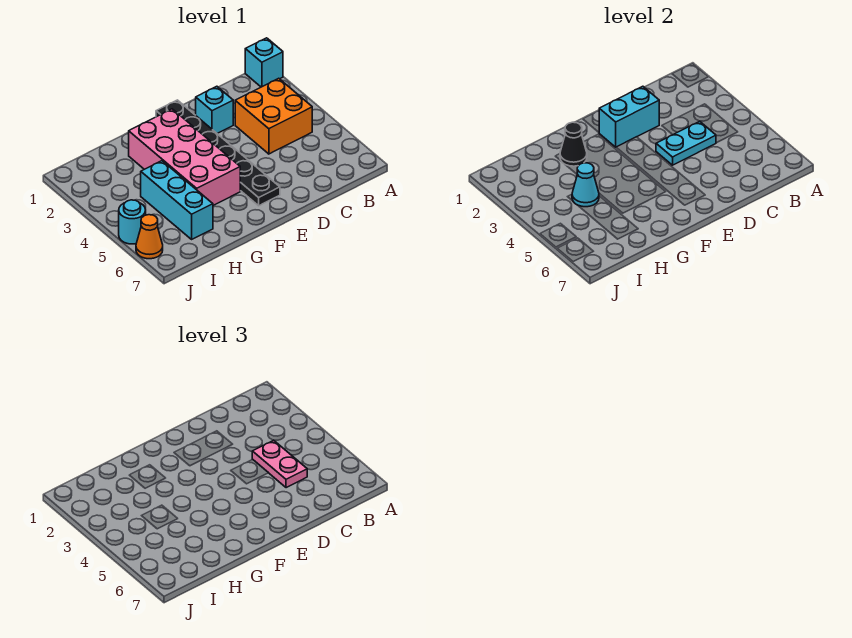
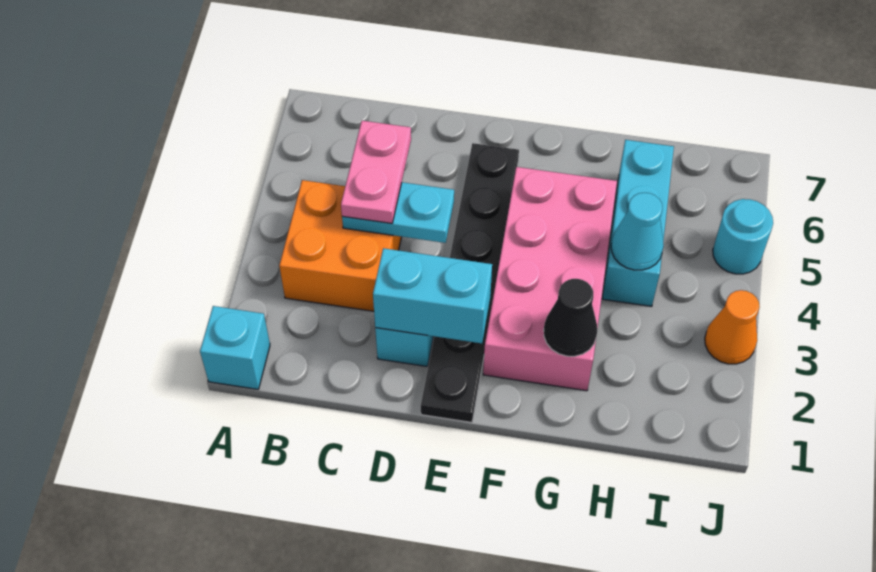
orange cone J6 level 1 -> orange cone J3 level 1

